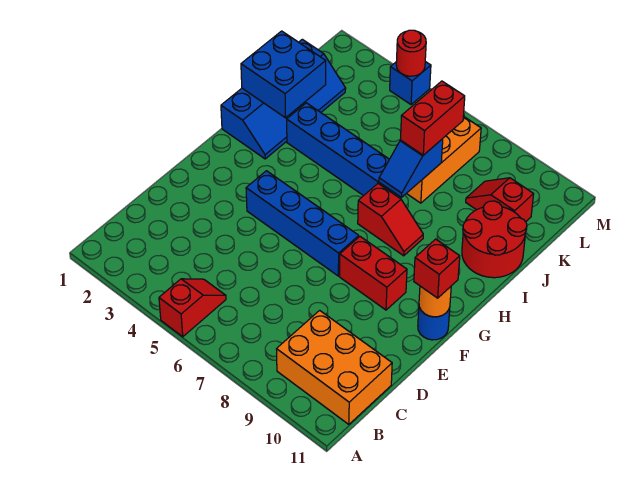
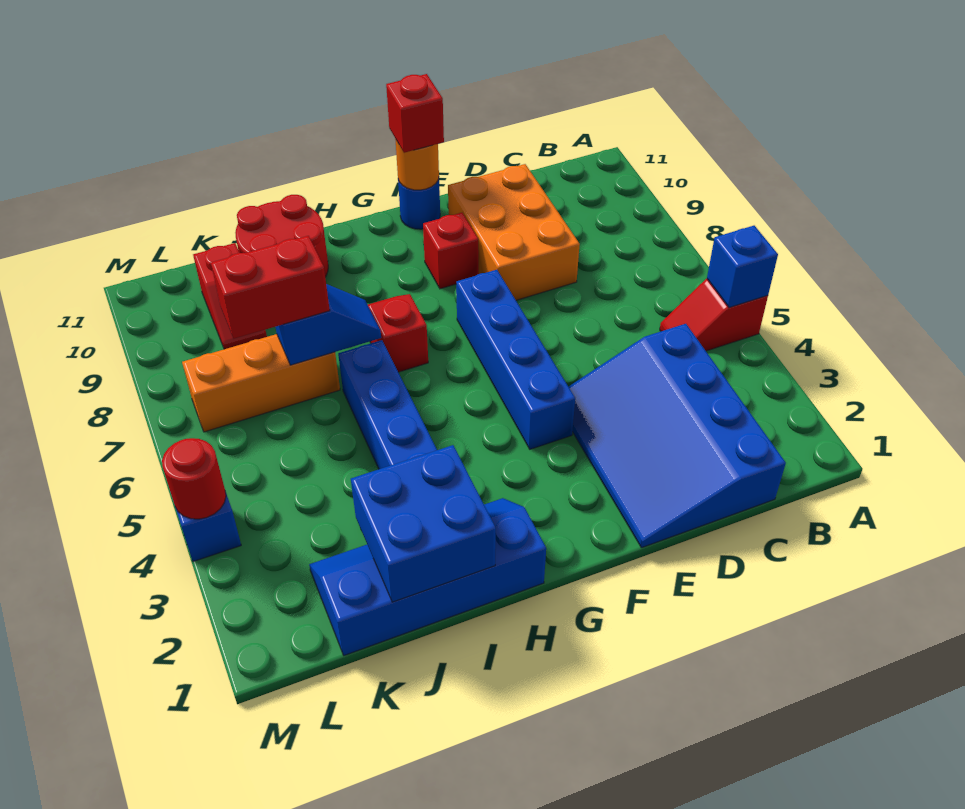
none -> blue brick A5 level 2
orange brick B9:C11 level 1 -> orange brick D8:E10 level 1
none -> blue slope C1:E4 level 1 top C
red brick F8:F9 level 1 -> red brick F9 level 1

